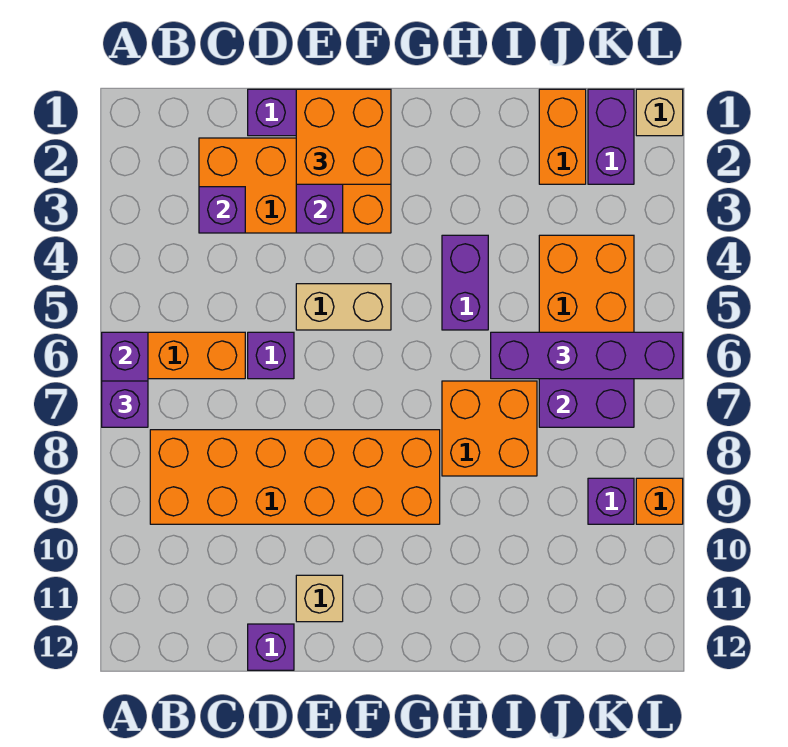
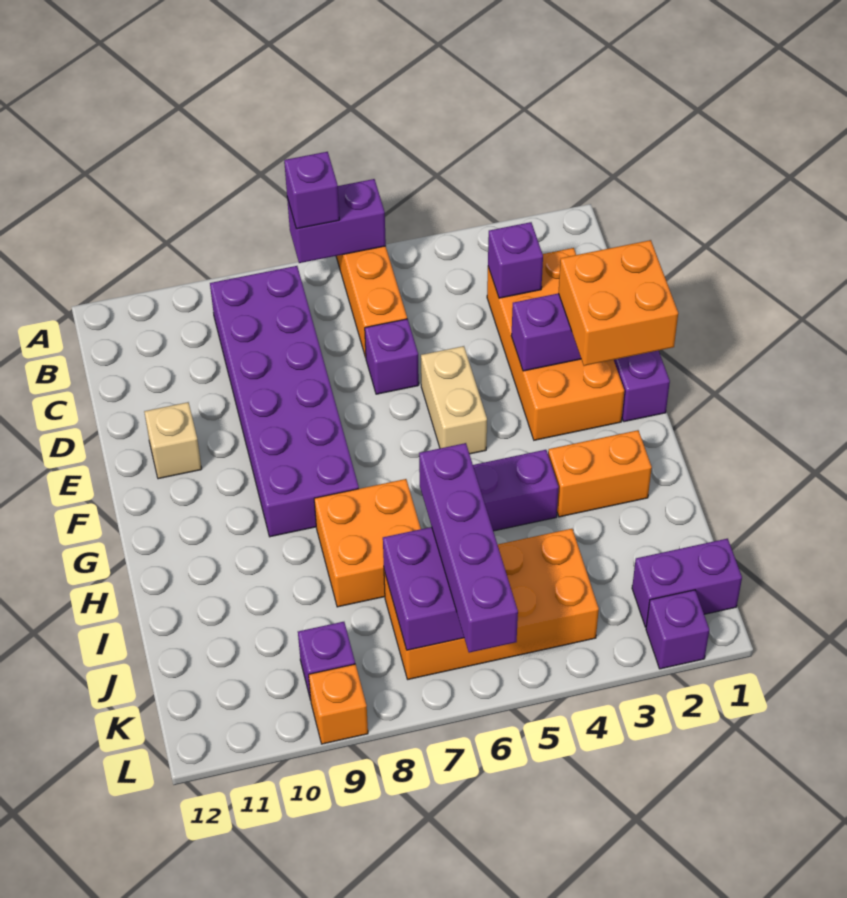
orange brick B8:G9 level 1 -> purple brick B8:G9 level 1
purple brick D12 level 1 -> purple brick L2 level 1
orange brick J1:J2 level 1 -> orange brick H2:H3 level 1
tan brick L1 level 1 -> none

